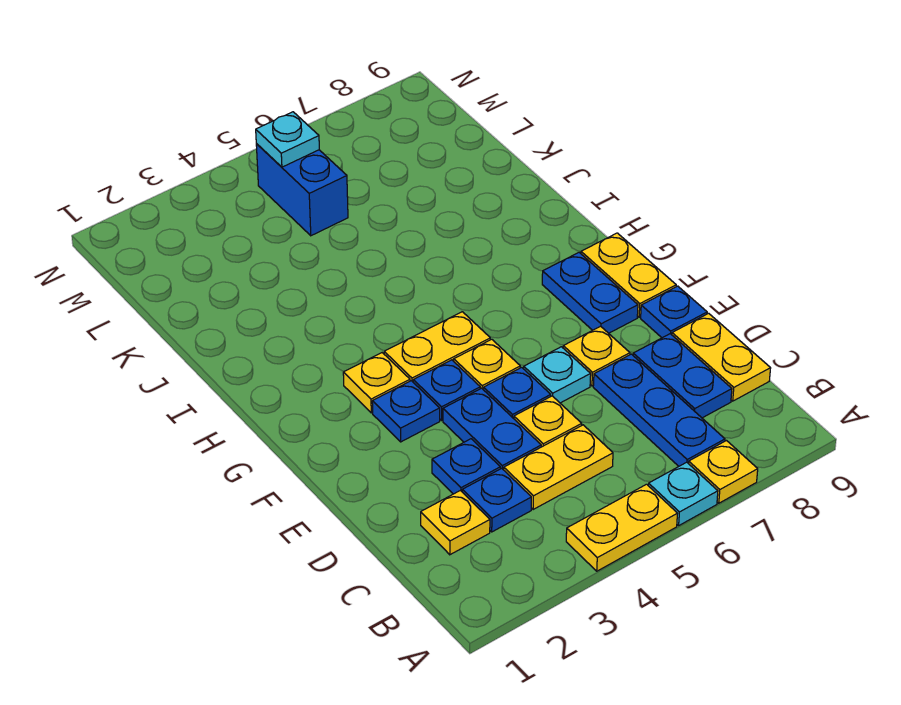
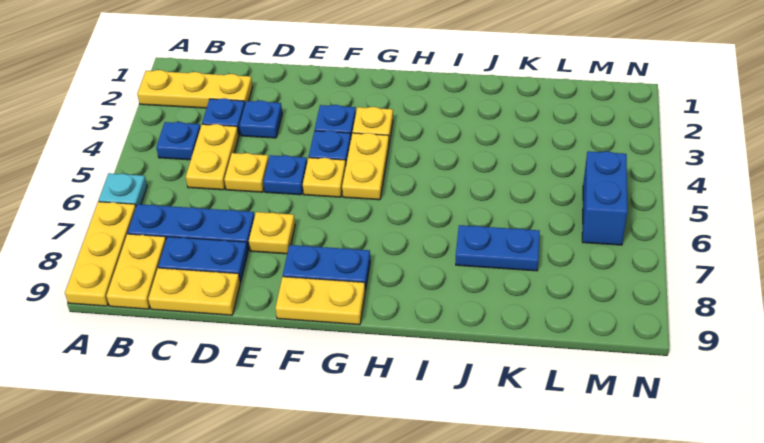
yellow plate A4:A5 level 1 -> yellow plate B8:B9 level 1
yellow plate A7 level 1 -> yellow plate A7:A9 level 1
yellow plate C2 level 1 -> yellow plate A2:C2 level 1
blue plate D4:E4 level 1 -> blue plate J7:K7 level 1
cyan plate E6 level 1 -> none
blue plate E9 level 1 -> blue plate B4 level 1
blue brick L5:M5 level 1 -> blue brick M5:M6 level 1
cyan plate M5 level 2 -> none

